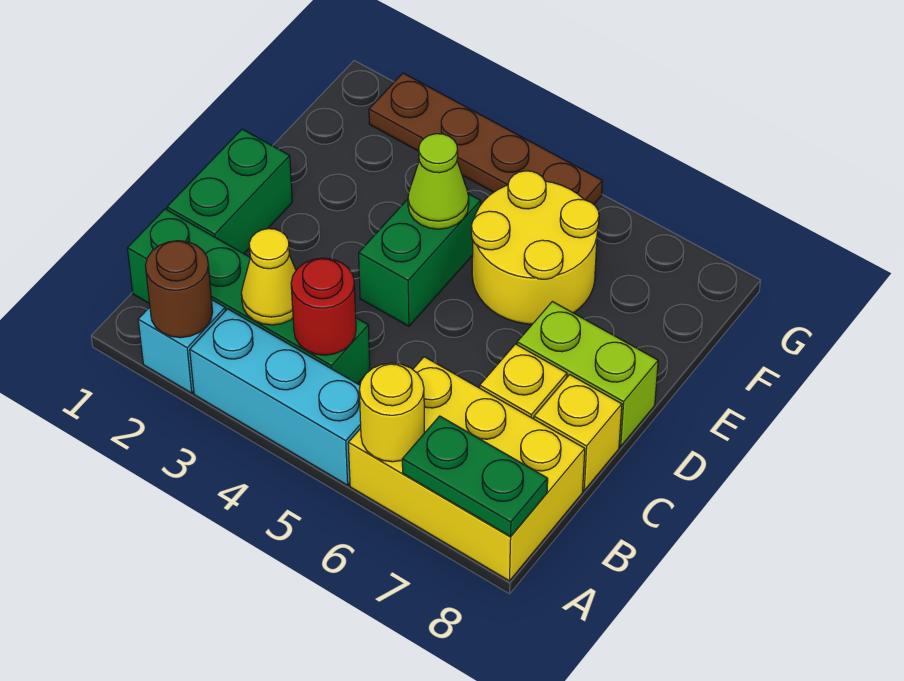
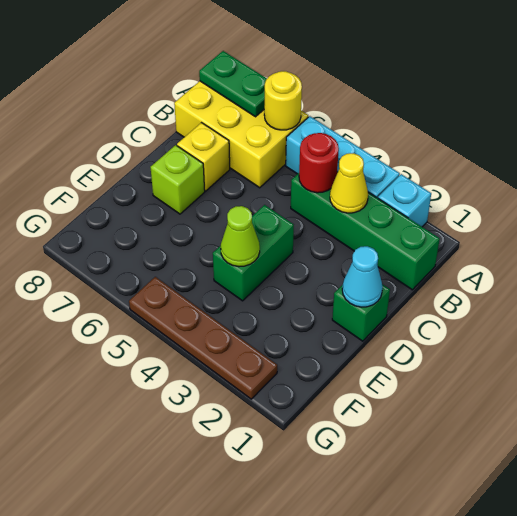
brown round brick A2 level 2 -> none
green brick C1:D1 level 1 -> green brick D1 level 1
yellow brick C8 level 1 -> none
none -> cyan cone D1 level 2
lime brick D7:D8 level 1 -> lime brick D7 level 1
yellow round brick E5:F6 level 1 -> none

